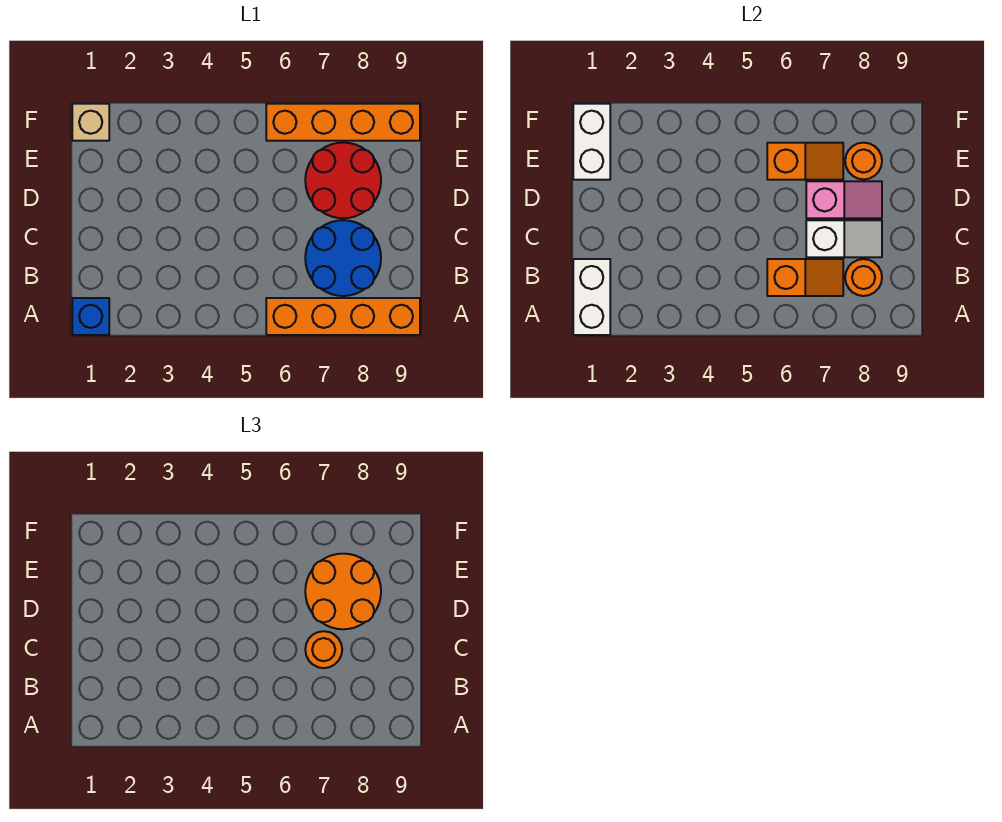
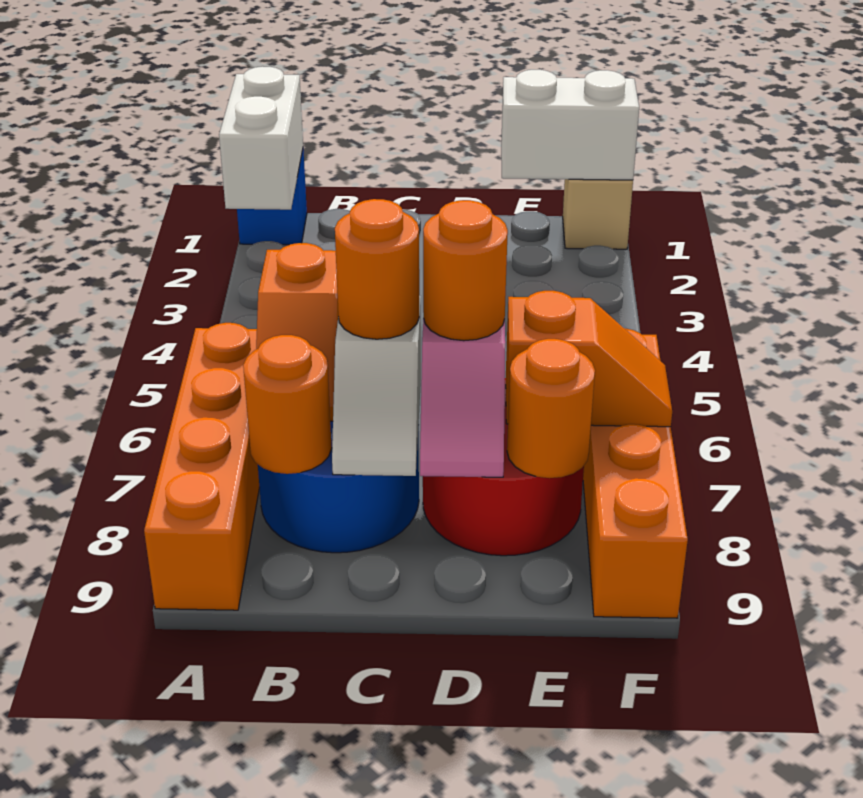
white brick A1:B1 level 2 -> white brick A1:A2 level 2
orange round brick D7:E8 level 3 -> orange round brick D7 level 3
orange slope E6:E7 level 2 top 6 -> orange slope E7:F7 level 2 top E

